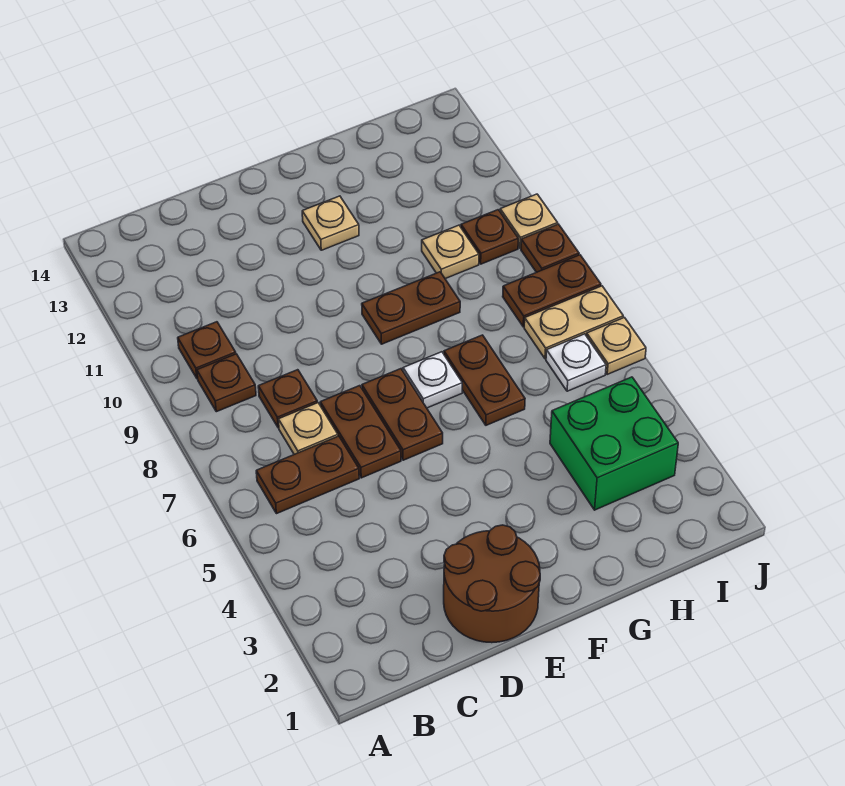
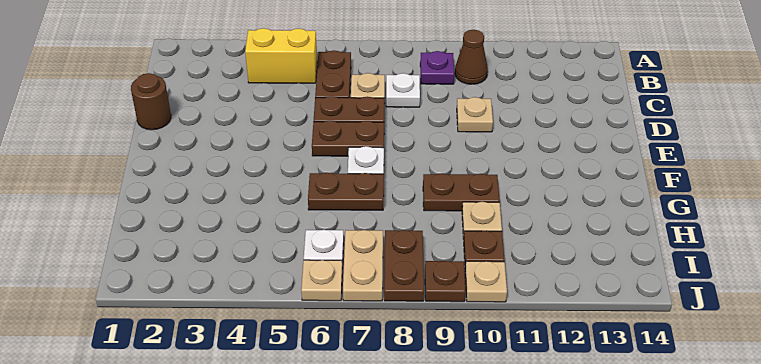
none -> yellow brick B4:B5 level 1
brown plate B9 level 1 -> purple plate B9 level 1
brown plate B10 level 1 -> brown cone B10 level 1
brown plate C8 level 1 -> white plate C8 level 1
brown round brick D1:E2 level 1 -> brown round brick D1 level 1
brown plate F9:G9 level 1 -> brown plate G9:G10 level 1
tan plate F12 level 1 -> tan plate D10 level 1
green brick H3:I4 level 1 -> none

